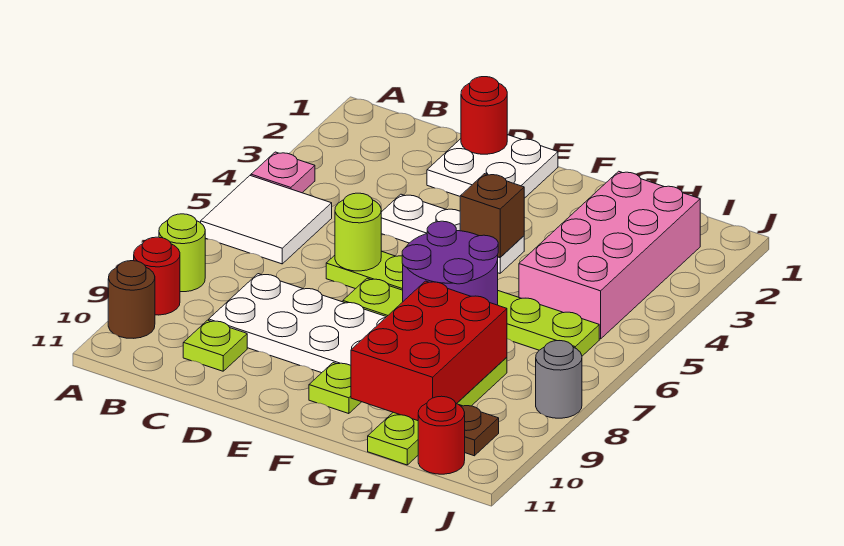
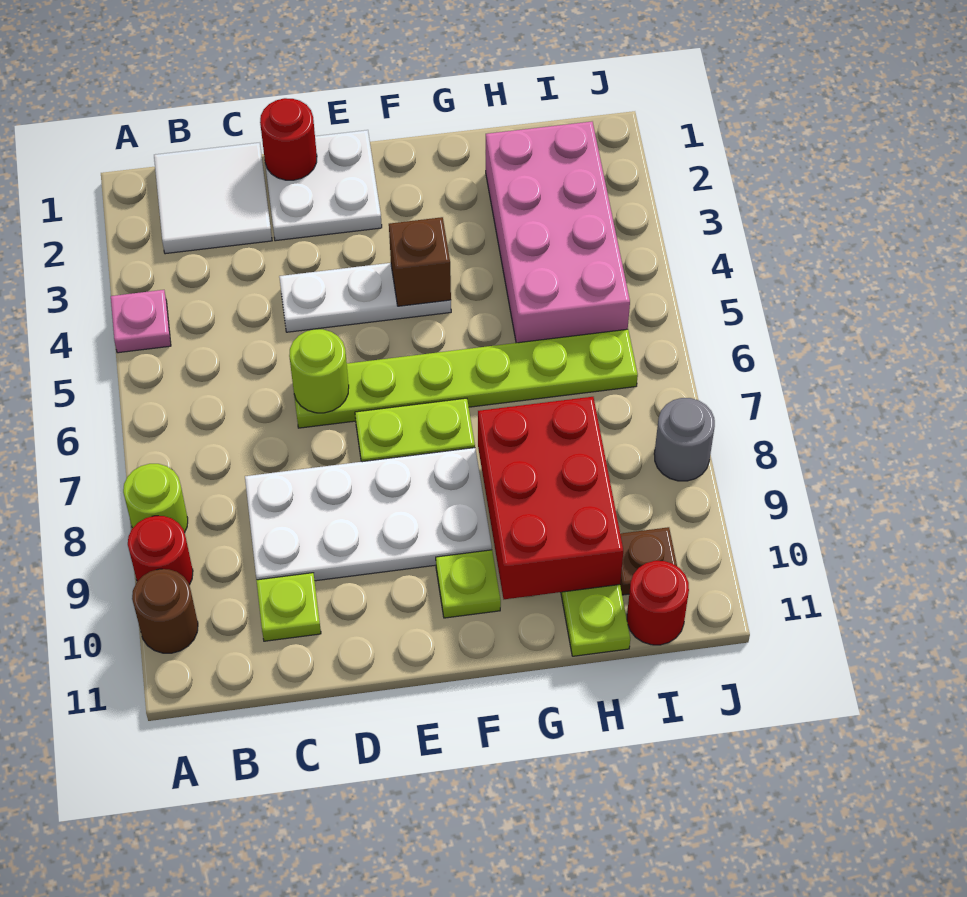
white tile A5:B6 level 1 -> white tile B1:C2 level 1
purple round brick F6:G7 level 2 -> none

